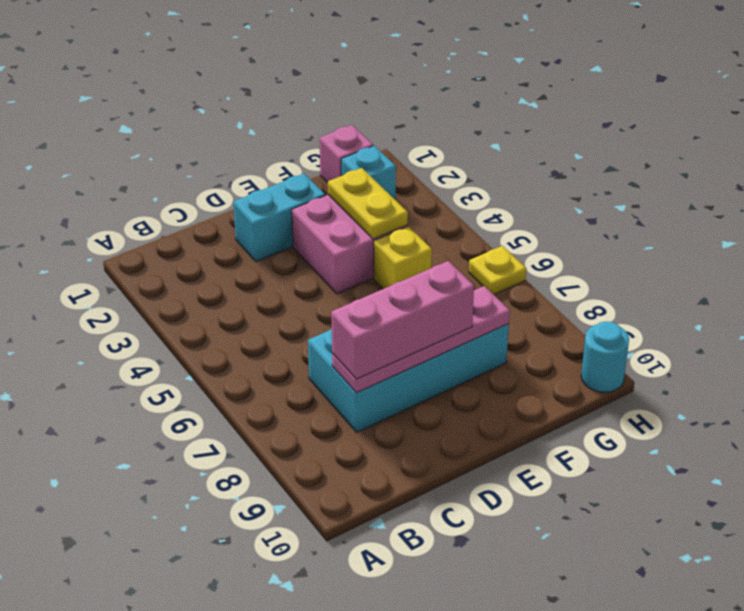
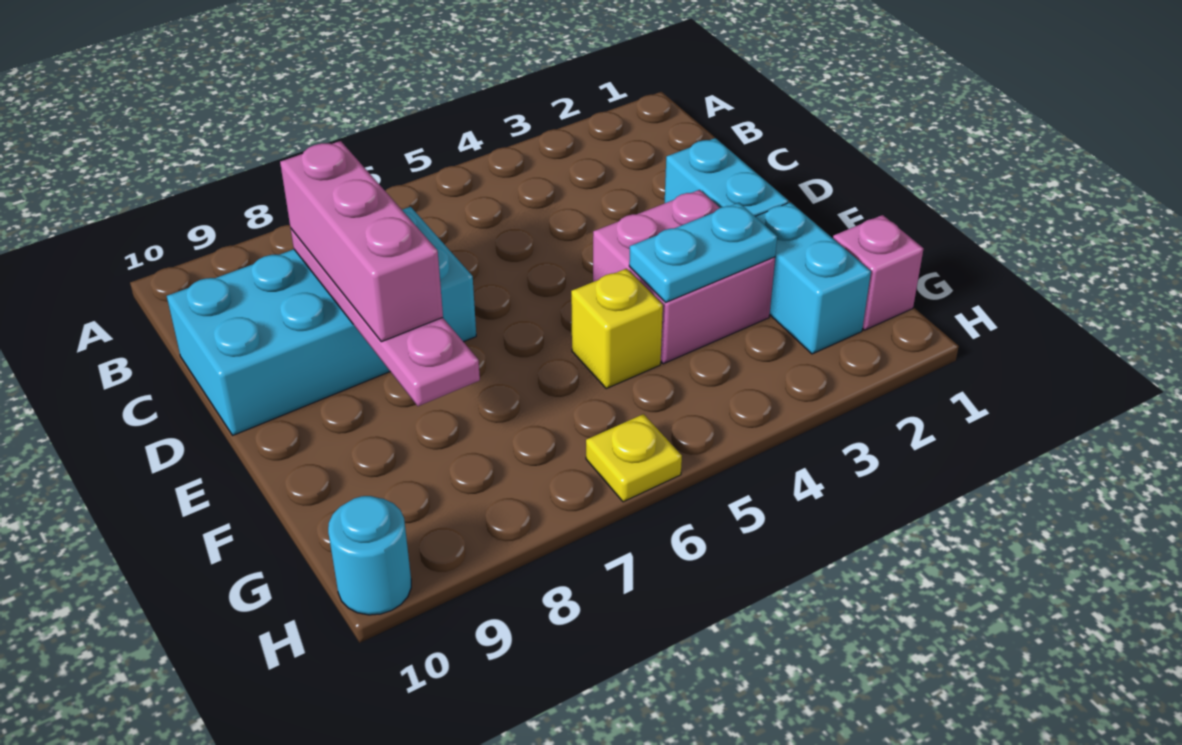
cyan brick C7:F8 level 1 -> cyan brick C7:D10 level 1
yellow plate F3:F4 level 2 -> cyan plate F3:F4 level 2
cyan brick G2 level 1 -> cyan brick F2:G2 level 1

